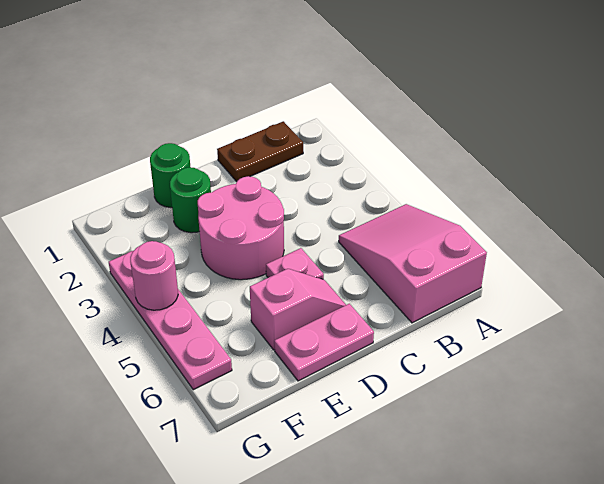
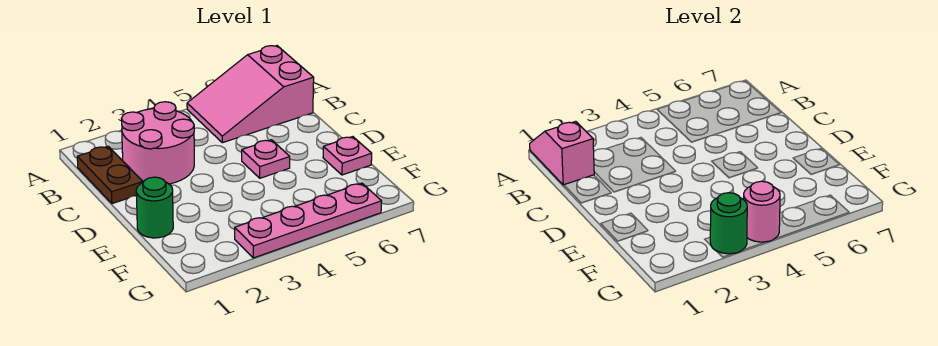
pink round brick D3:E4 level 1 -> pink round brick B2:C3 level 1
pink slope D6:E6 level 1 top E -> pink slope A1:B1 level 2 top B
pink plate D7:E7 level 1 -> pink plate E7 level 1
green round brick E2 level 1 -> green round brick G3 level 2

